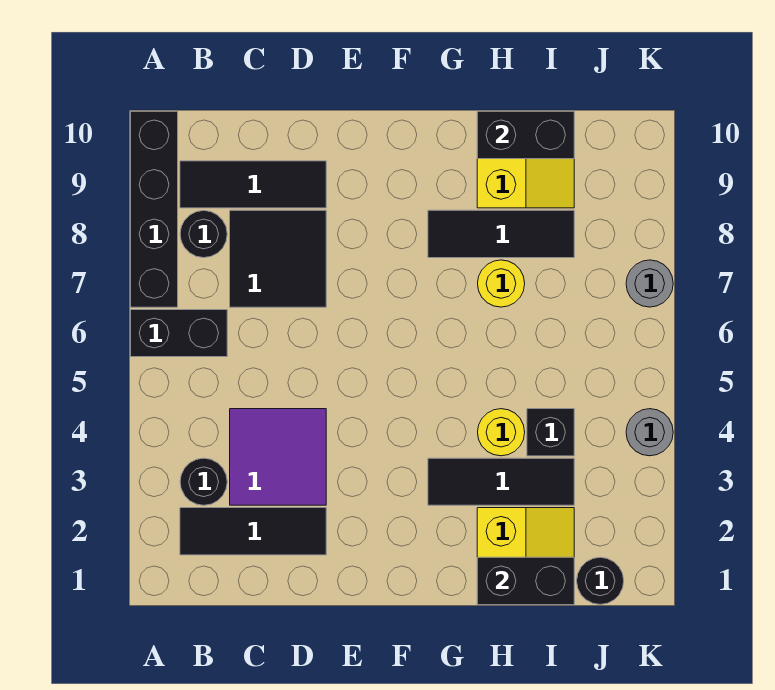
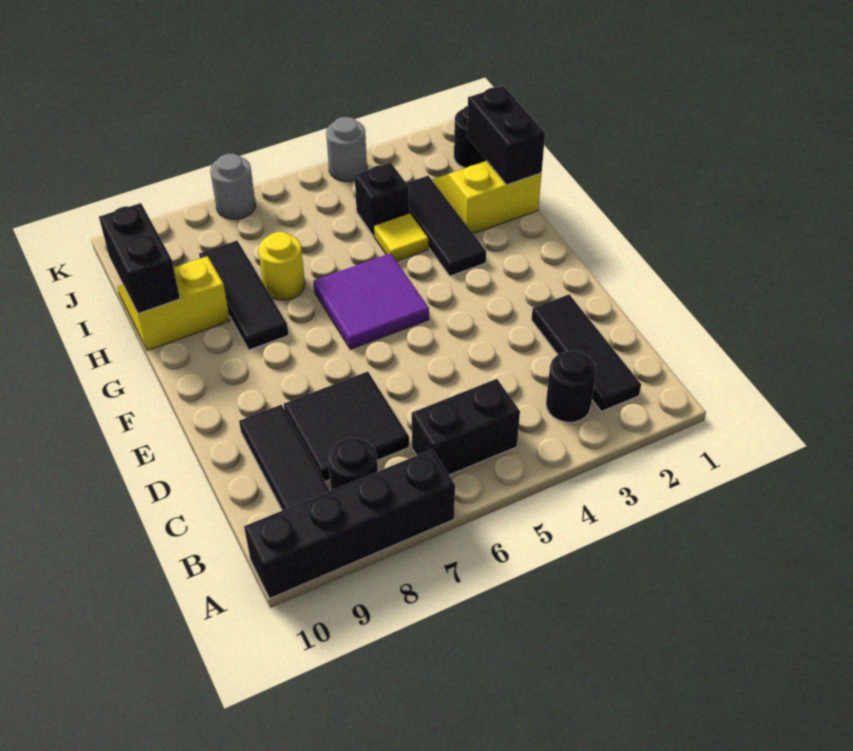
black brick A6:B6 level 1 -> black brick B5:B6 level 1
purple tile C3:D4 level 1 -> purple tile F5:G6 level 1
yellow round brick H4 level 1 -> yellow tile H4 level 1

